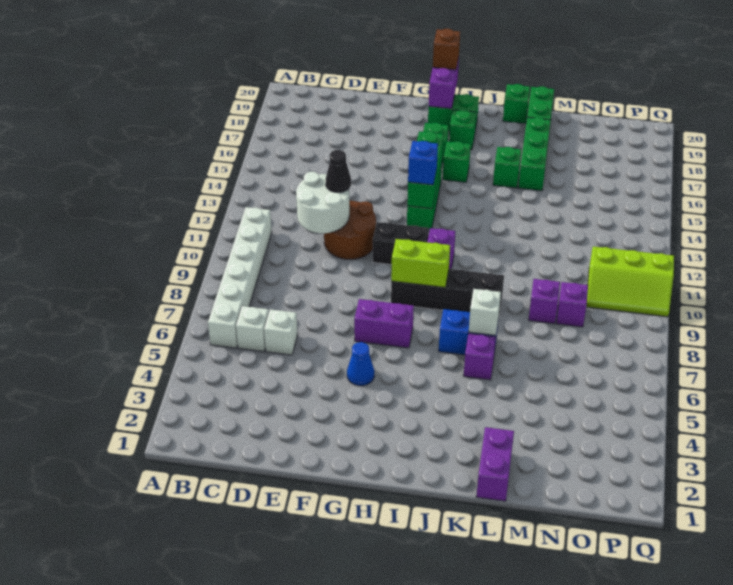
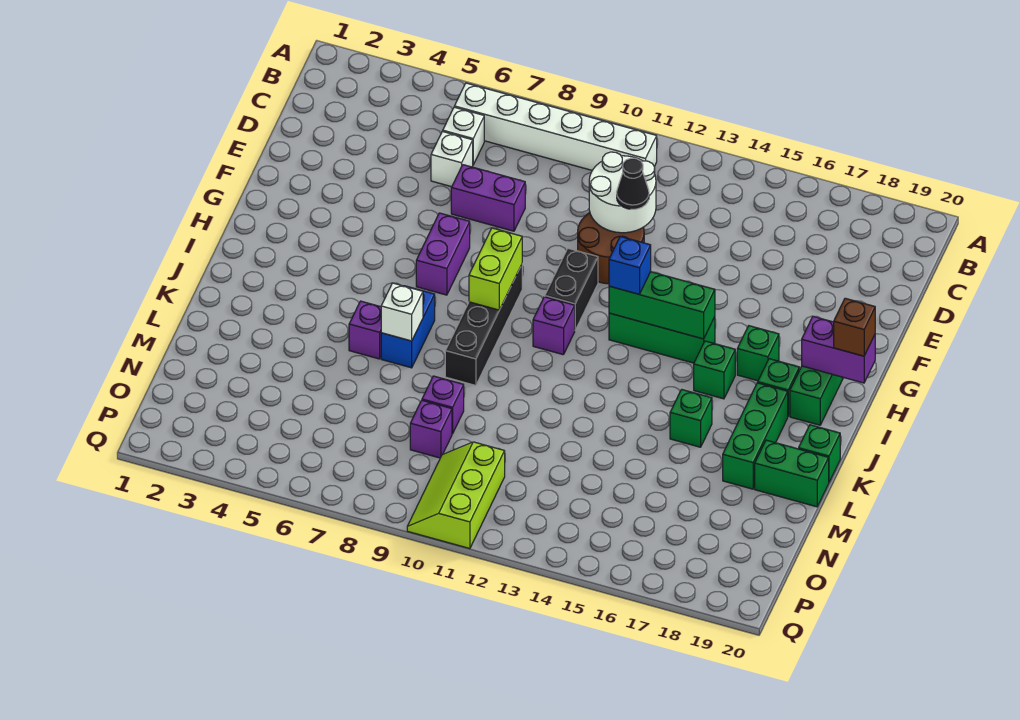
blue cone G5 level 1 -> none
purple brick L1:L2 level 1 -> purple brick E7:E8 level 1
green brick L16:L18 level 1 -> green brick J18:L18 level 1

